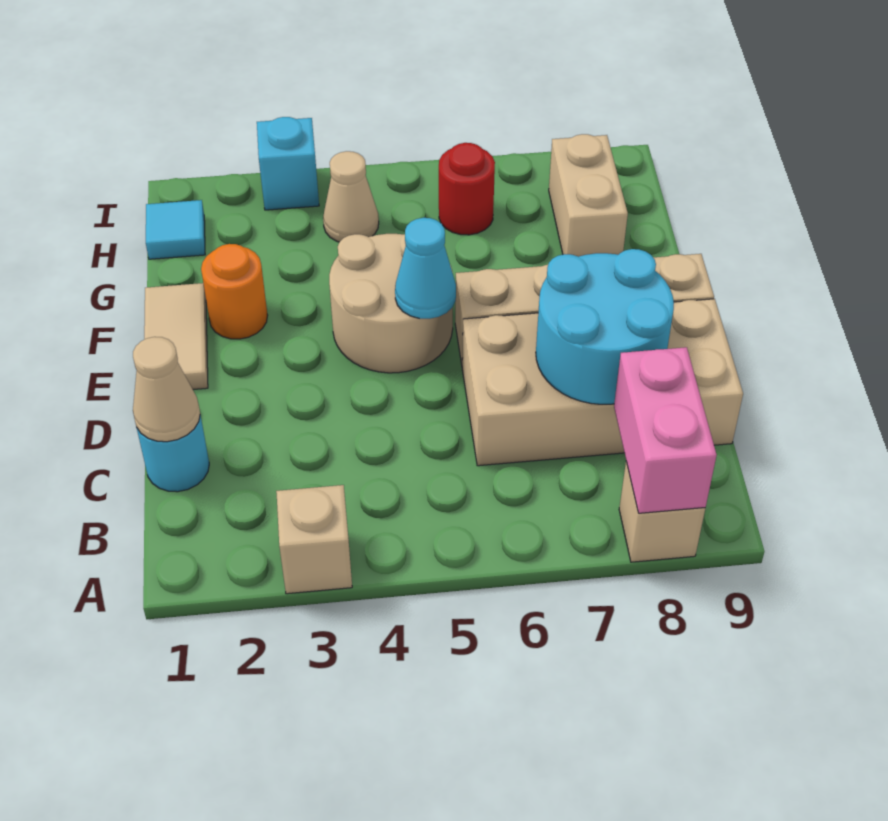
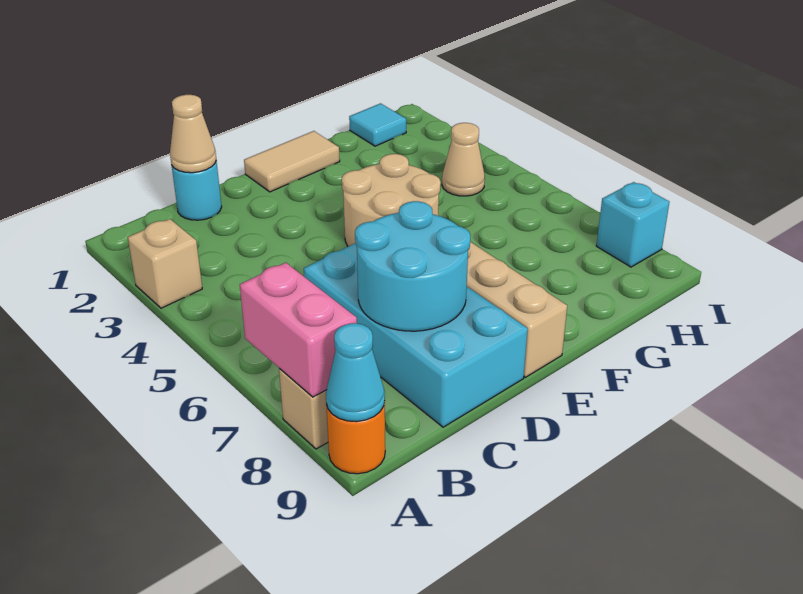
pink brick A8:B8 level 2 -> pink brick A7:A8 level 2
tan brick C6:D9 level 1 -> cyan brick C6:D9 level 1
cyan cone E5 level 2 -> cyan cone A9 level 2
orange round brick F2 level 1 -> orange round brick A9 level 1
tan brick G8:H8 level 1 -> none
red round brick H6 level 1 -> none
cyan brick I3 level 1 -> cyan brick I8 level 1

